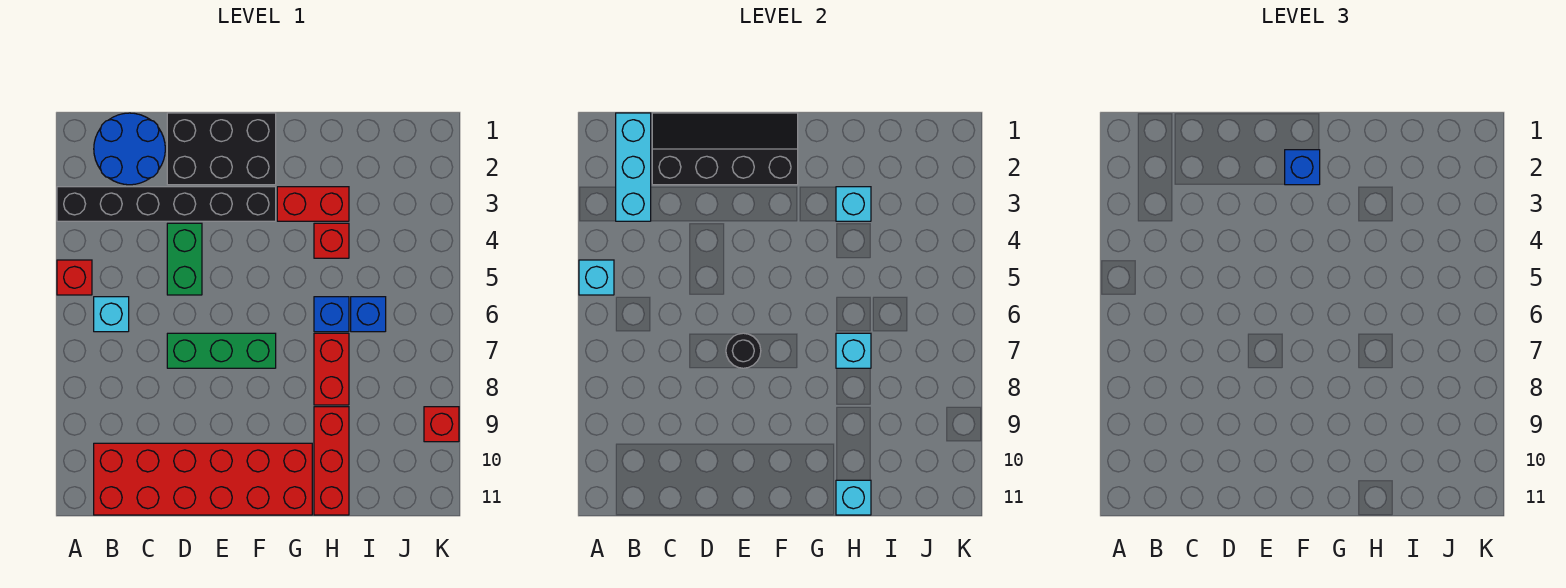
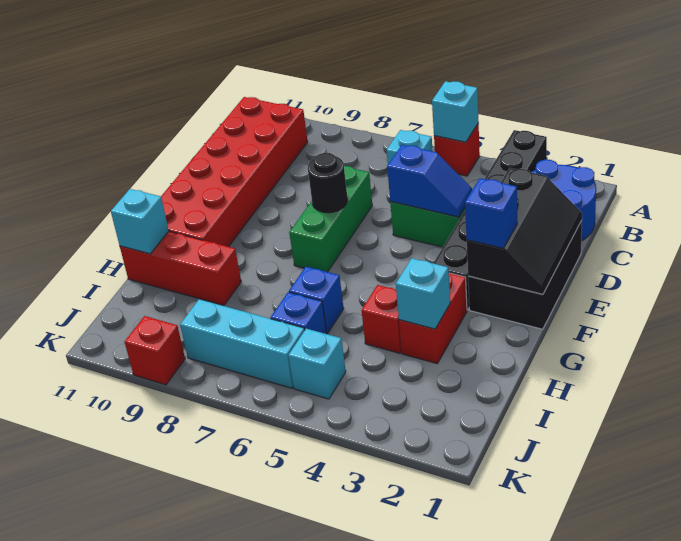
cyan brick B1:B3 level 2 -> cyan brick J6:J8 level 1
black slope C1:F2 level 2 top 2 -> black slope D1:F2 level 2 top 2
none -> blue slope D4:D5 level 2 top 5
red brick H7:H8 level 1 -> none
cyan brick H7 level 2 -> cyan brick J5 level 1

